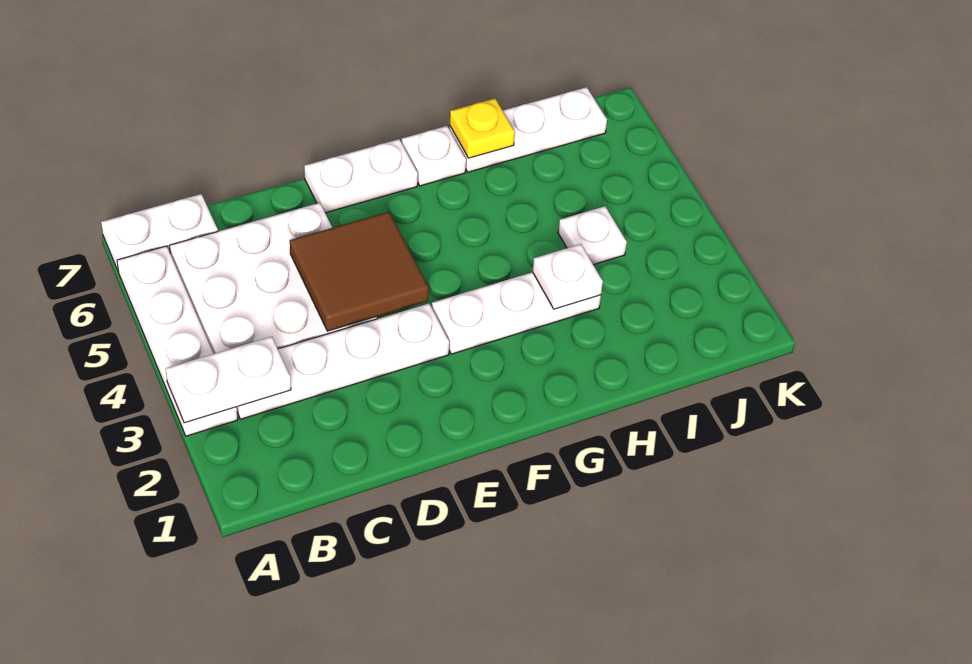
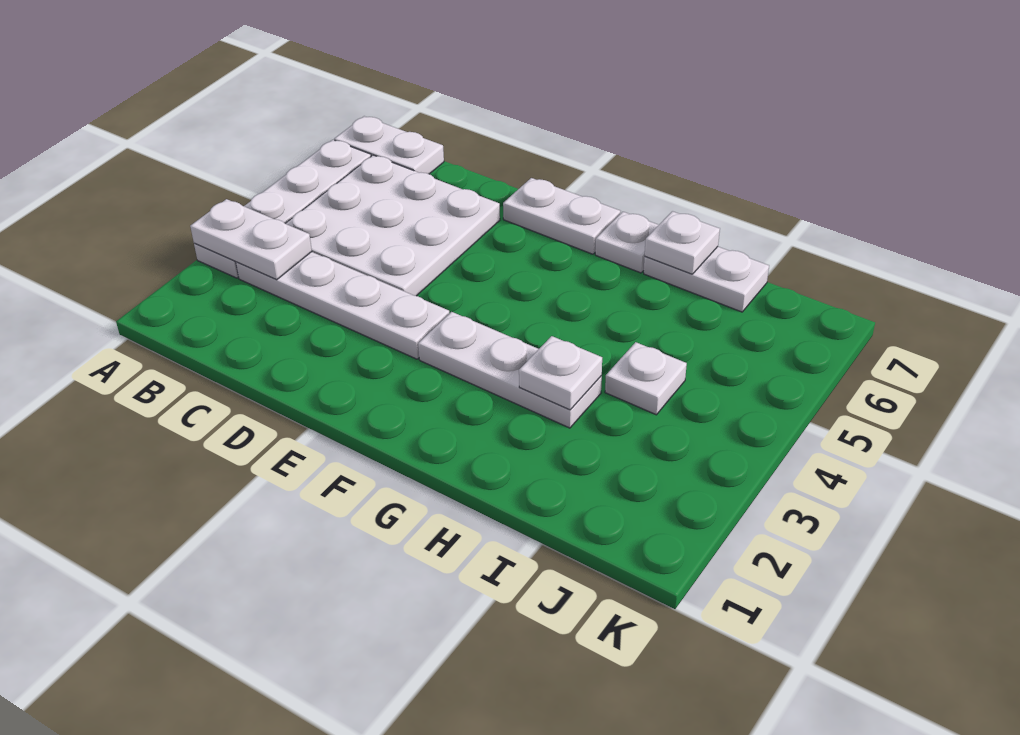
brown tile D4:E5 level 2 -> none
white plate H7:J7 level 1 -> white plate H7:I7 level 1
yellow plate H7 level 2 -> white plate H7 level 2

